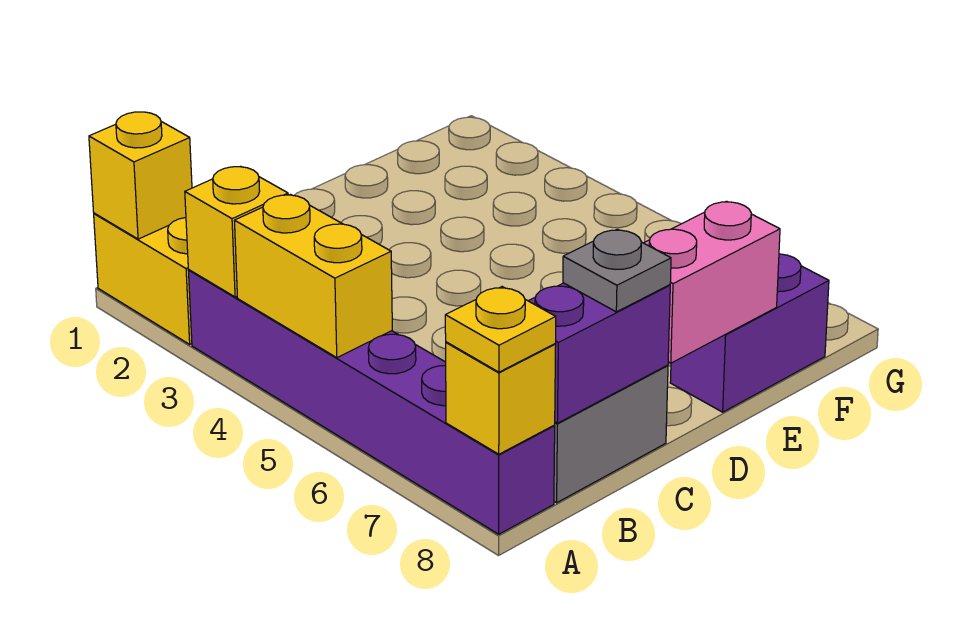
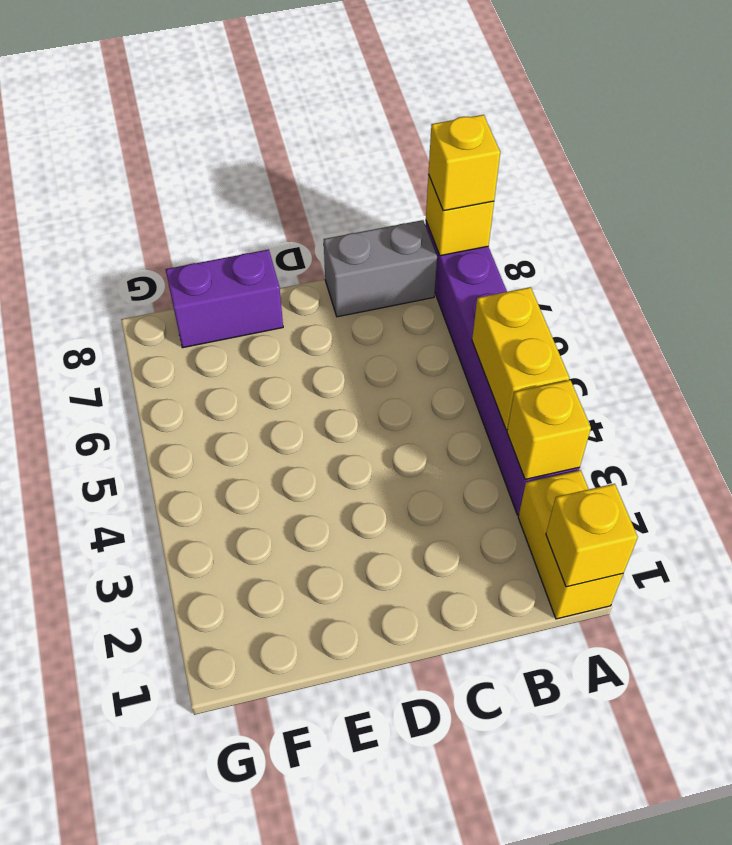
yellow plate A8 level 3 -> yellow brick A8 level 3
purple brick B8:C8 level 2 -> none
grey plate C8 level 3 -> none
pink brick D8:E8 level 2 -> none

